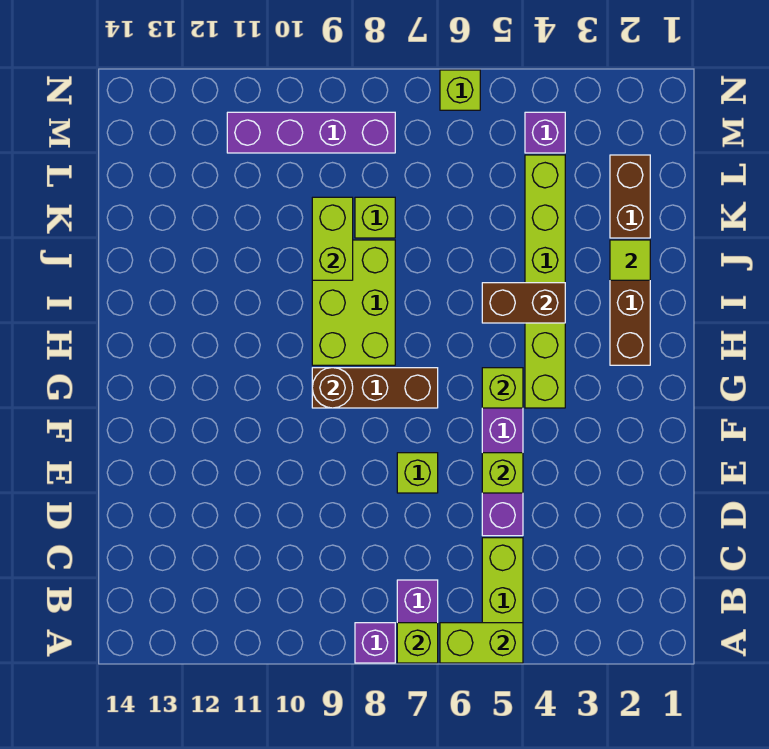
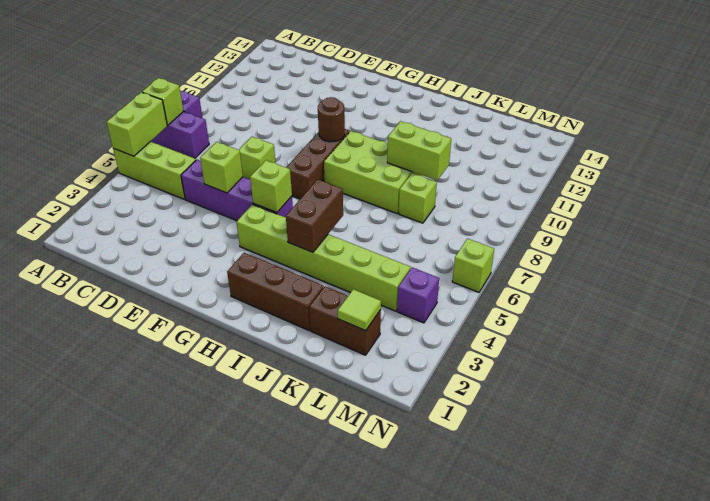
lime tile J2 level 2 -> lime tile L2 level 2
purple brick M8:M11 level 1 -> none

